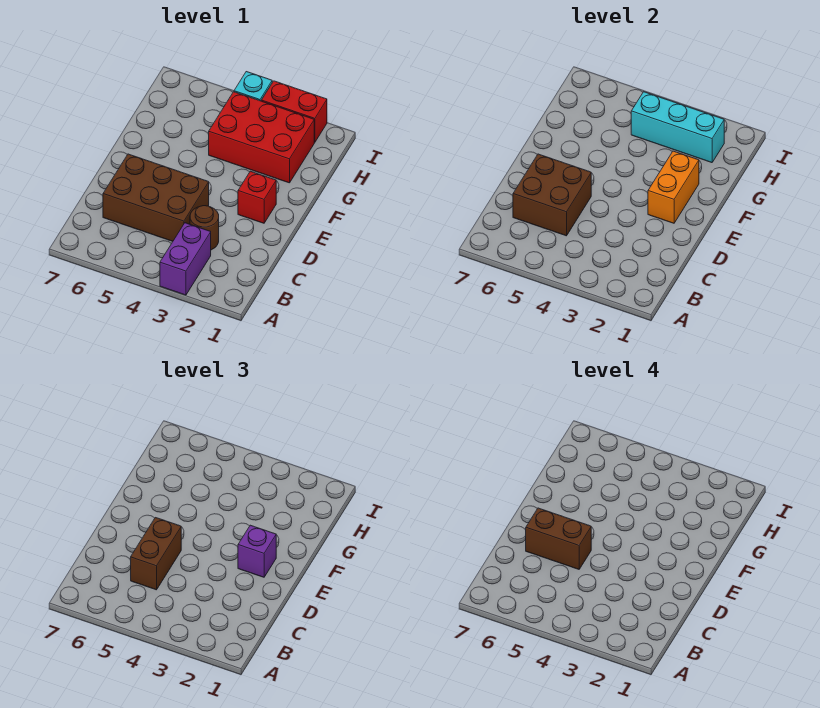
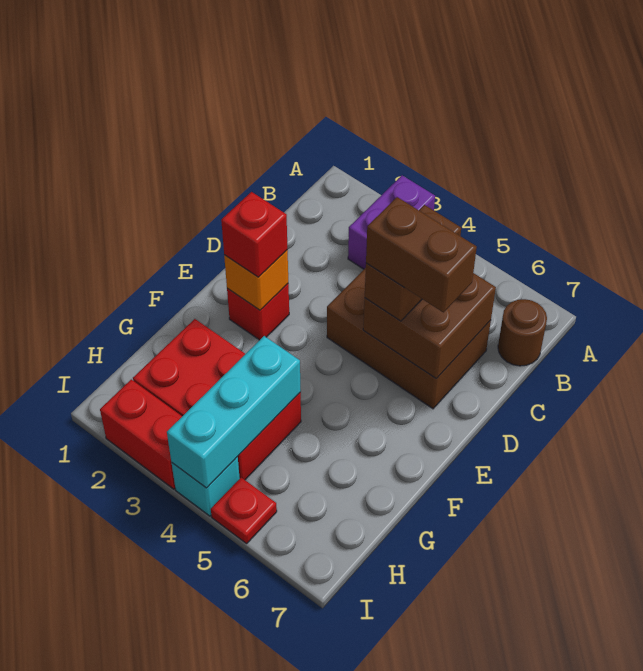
brown round brick C3 level 1 -> brown round brick B7 level 1
orange brick E2:F2 level 2 -> orange brick E2 level 2
purple brick E2 level 3 -> red brick E2 level 3
cyan brick H2:H4 level 2 -> cyan brick G4:I4 level 2
none -> red plate I5 level 1

